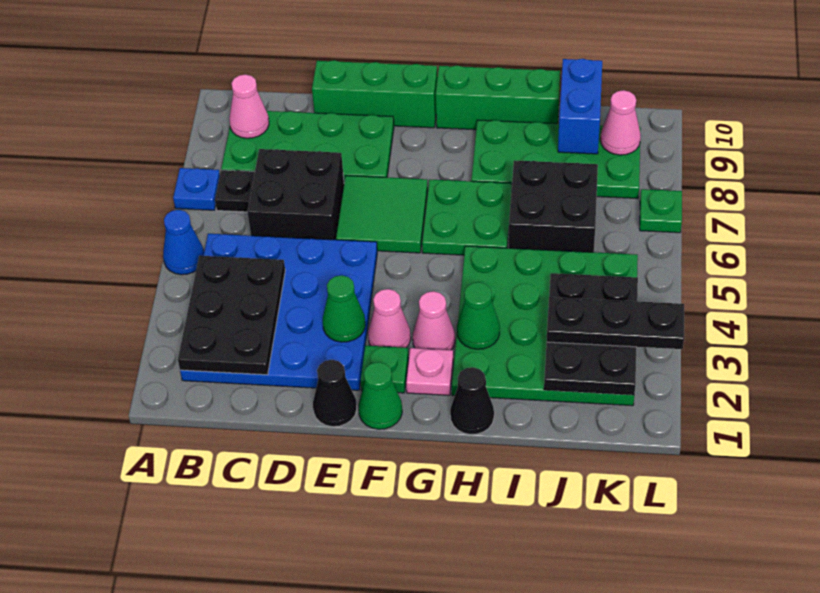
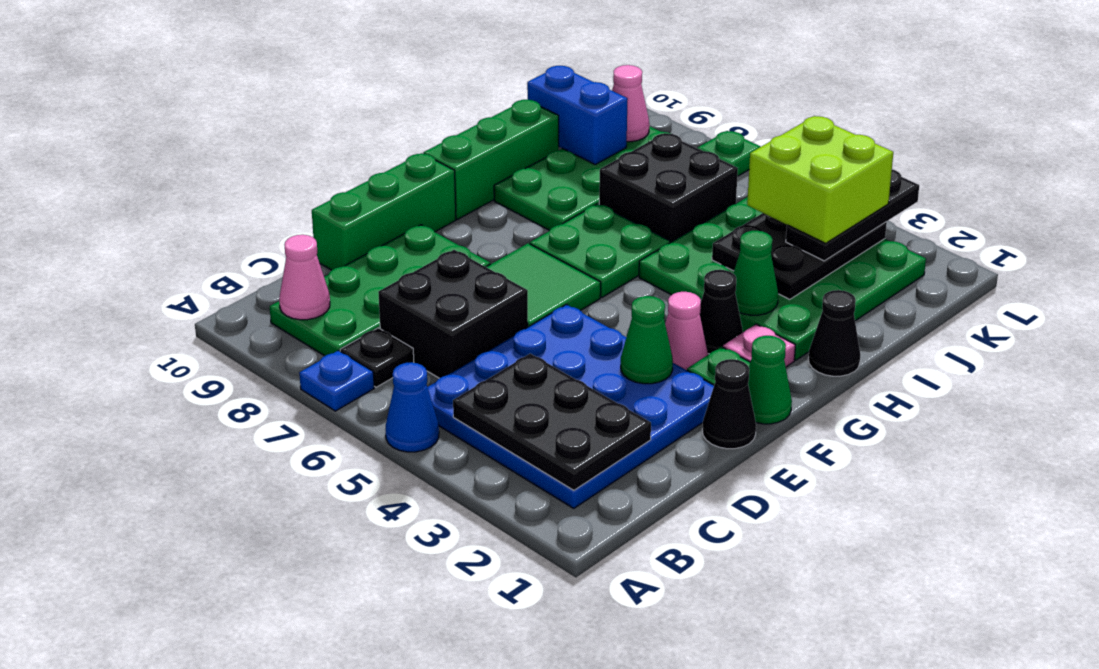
pink cone G3 level 1 -> black cone G3 level 1
black plate J2:K4 level 2 -> black plate I3:K4 level 2
none -> lime brick J3:K4 level 4

